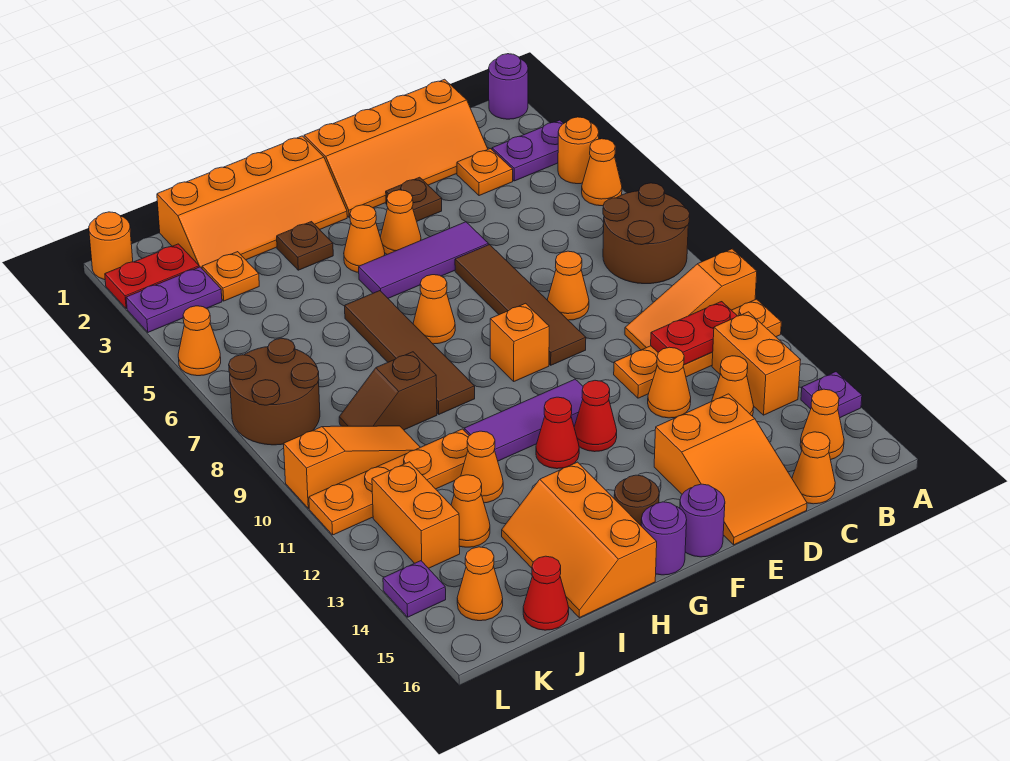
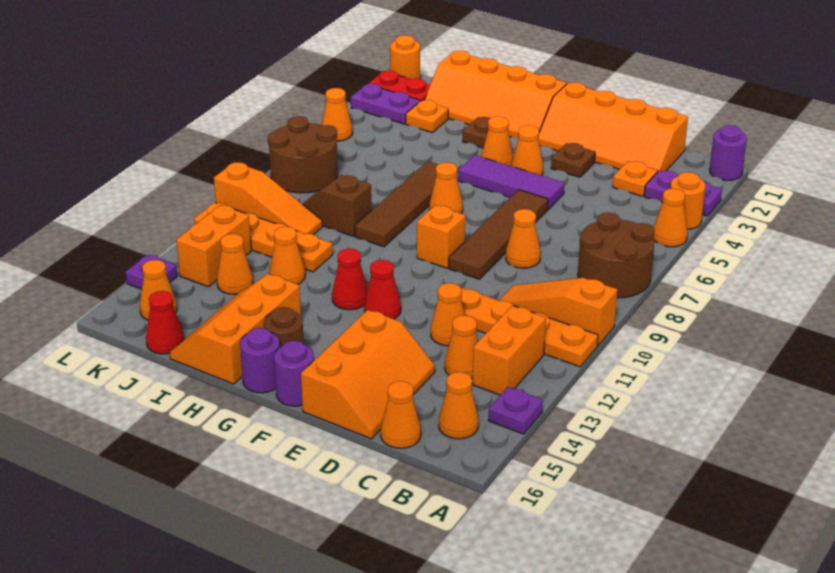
red plate B11:C11 level 2 -> none
orange slope D14:E16 level 1 top 14 -> orange slope D14:E16 level 1 top E
purple tile F11:H11 level 1 -> none

